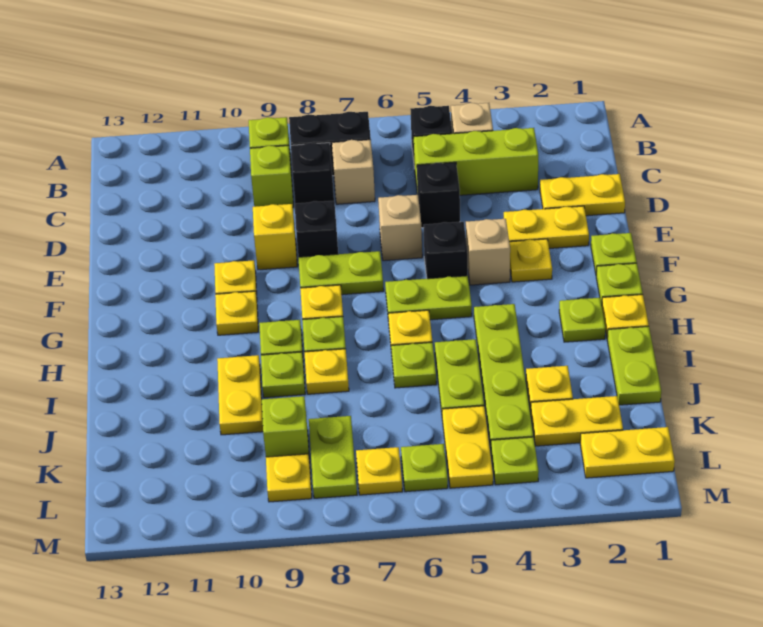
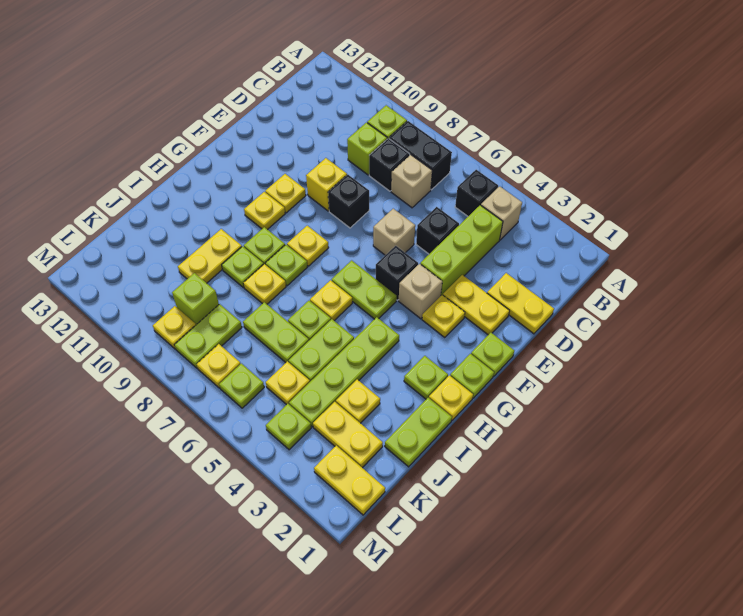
lime brick C3:C5 level 1 -> lime brick C4:E4 level 1
lime plate F7:F8 level 1 -> lime plate J6:J7 level 1
yellow plate K5:L5 level 1 -> yellow plate K5 level 1

